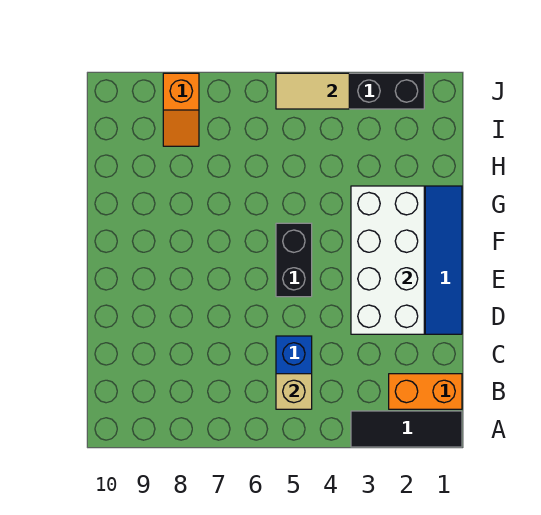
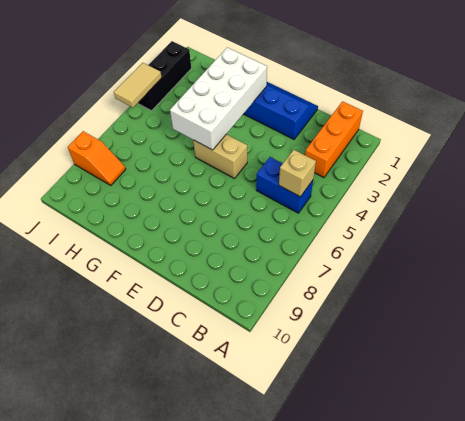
black tile A1:A3 level 1 -> none
orange brick B1:B2 level 1 -> orange brick B1:B3 level 1
white brick D2:G3 level 2 -> white brick F2:G5 level 2
black brick E5:F5 level 1 -> tan brick E5:F5 level 1

